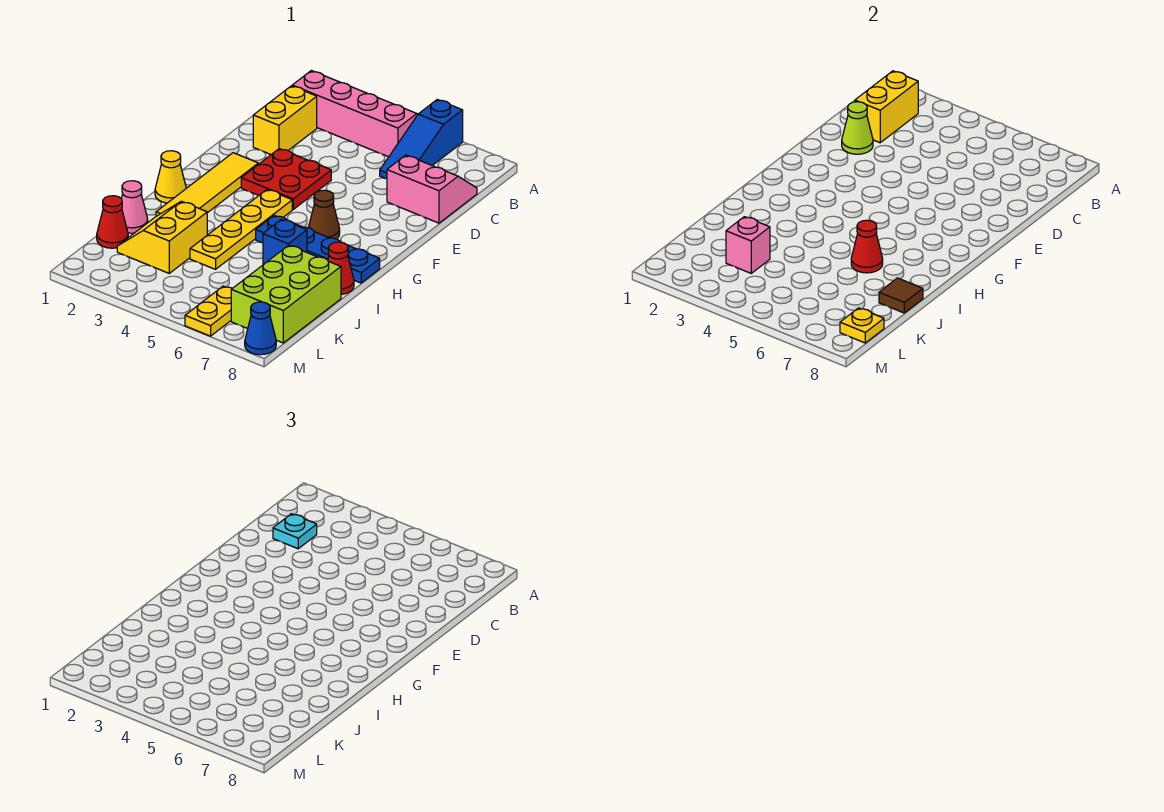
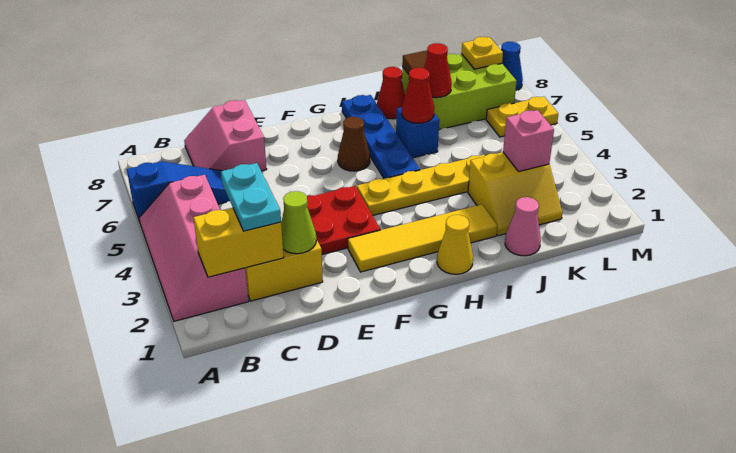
cyan plate C2 level 3 -> cyan plate C2:C3 level 3
red cone K1 level 1 -> red cone J7 level 2

